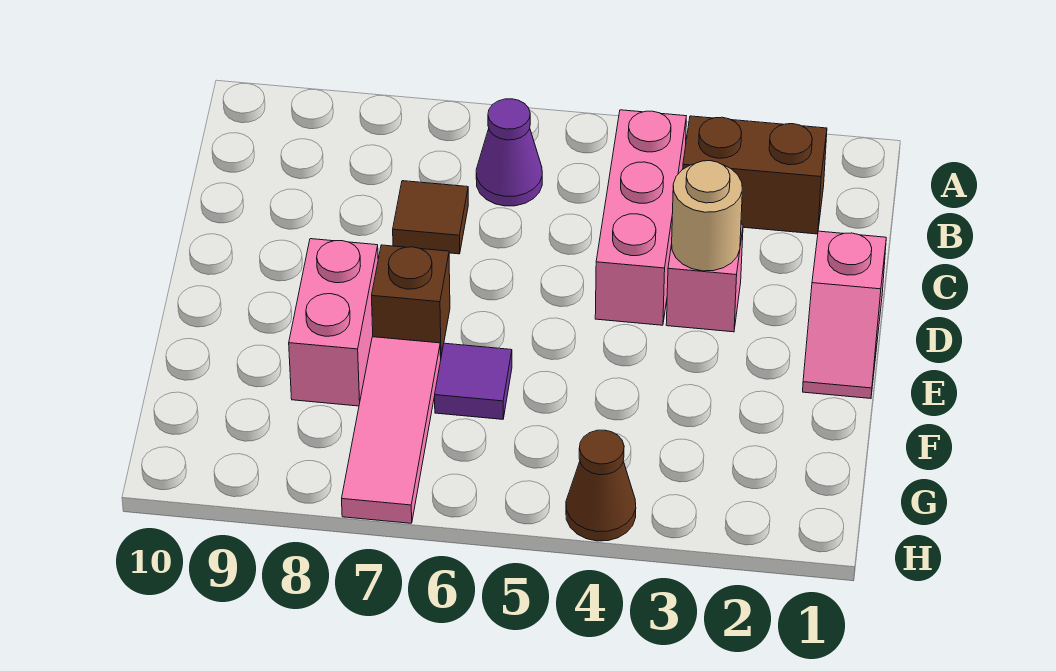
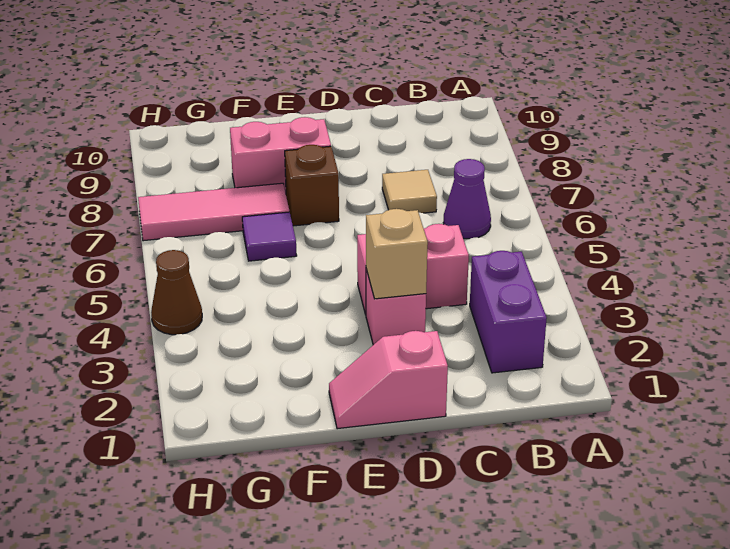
brown brick B2:B3 level 1 -> purple brick B2:B3 level 1
pink brick B4:D4 level 1 -> pink brick C4:D4 level 1
brown tile C7 level 1 -> tan tile C7 level 1
tan round brick D3 level 2 -> tan brick D3 level 2

